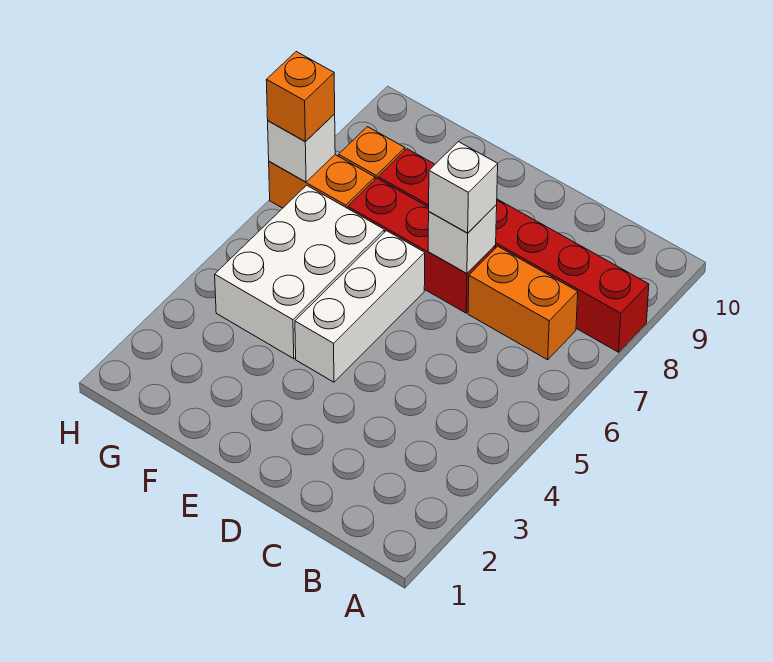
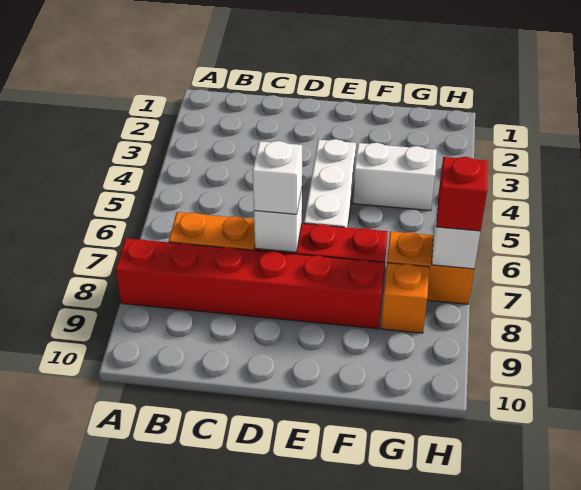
white brick F4:G6 level 1 -> white brick F4:G4 level 1
orange brick H7 level 3 -> red brick H7 level 3

